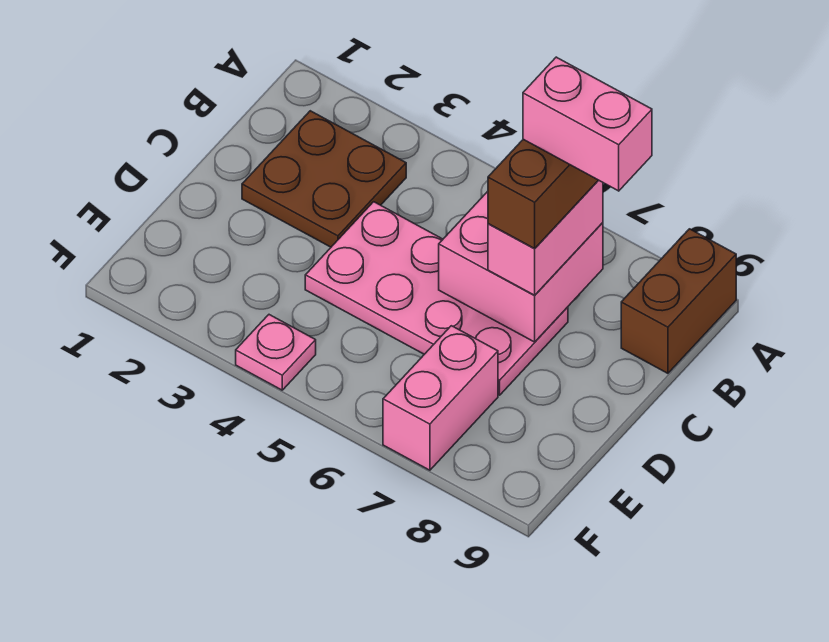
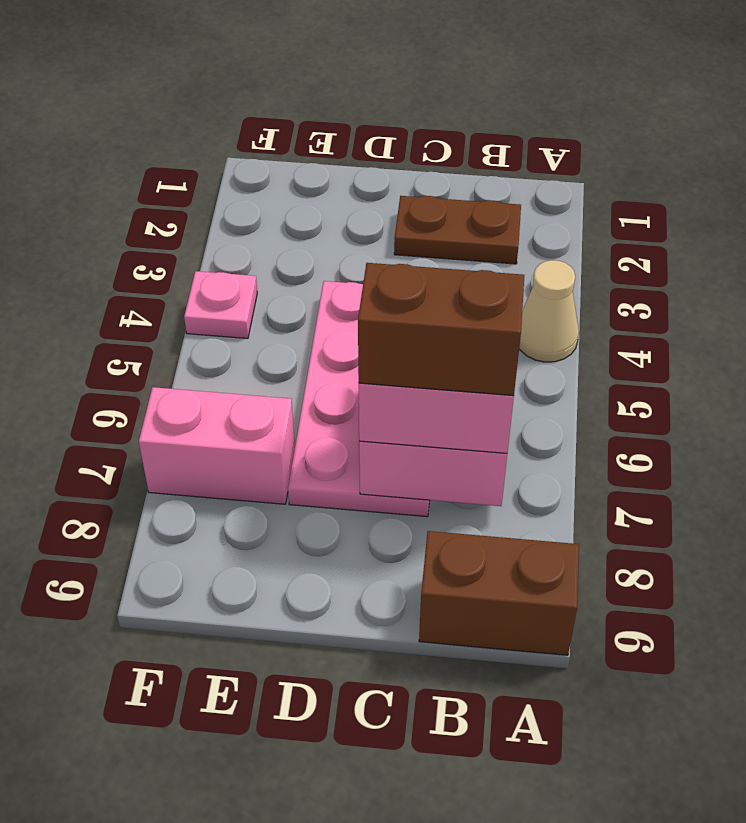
none -> tan cone A4 level 1
brown plate B2:C3 level 1 -> brown plate B2:C2 level 1
pink brick B7:B8 level 5 -> none

